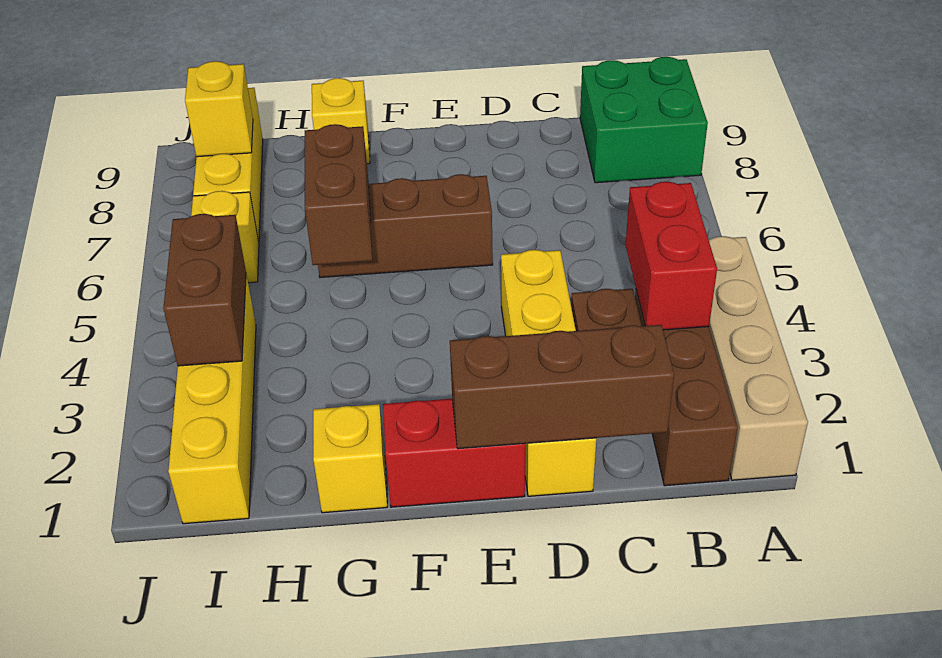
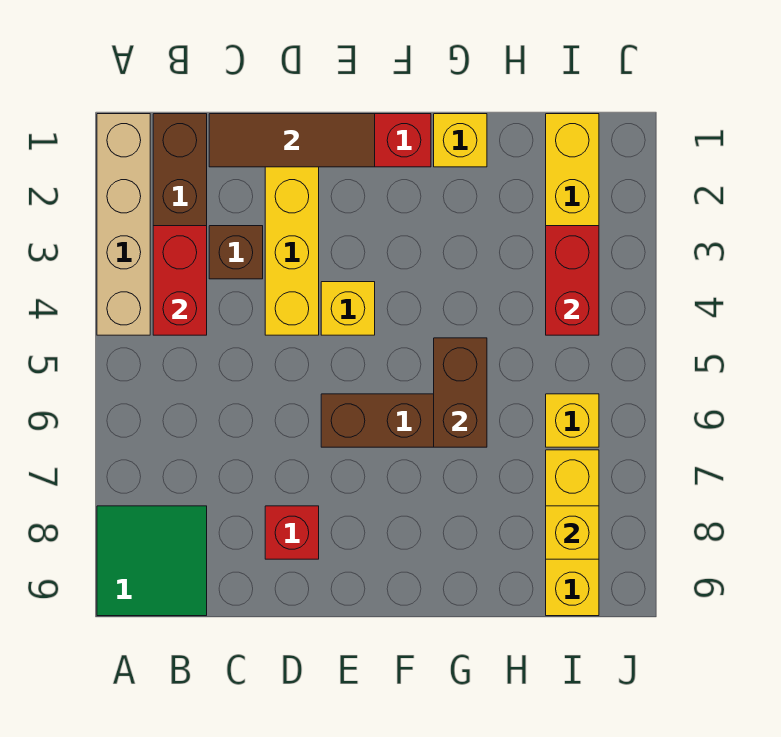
green brick A8:B9 level 1 -> green tile A8:B9 level 1
brown brick C1:E1 level 2 -> brown tile C1:E1 level 2
none -> red brick D8 level 1
yellow brick G9 level 1 -> yellow brick E4 level 1
brown brick I3:I4 level 2 -> red brick I3:I4 level 2

